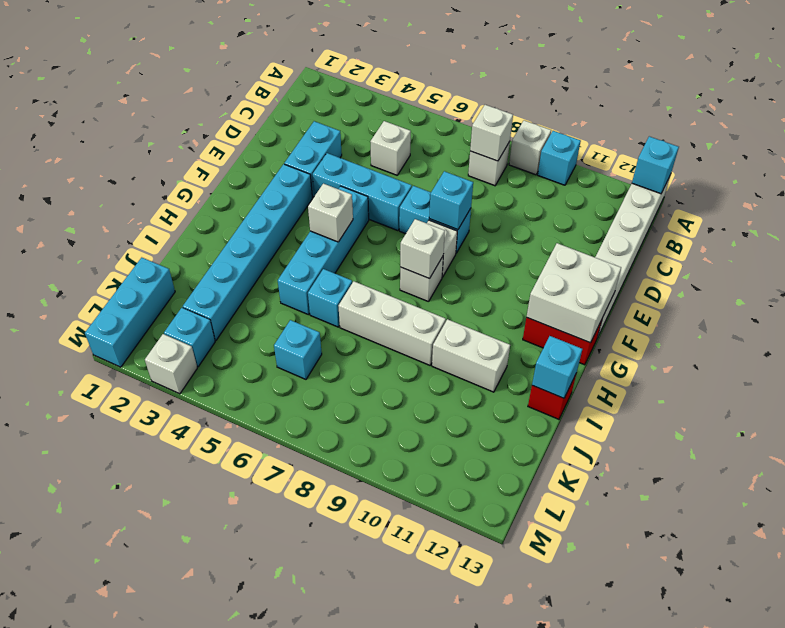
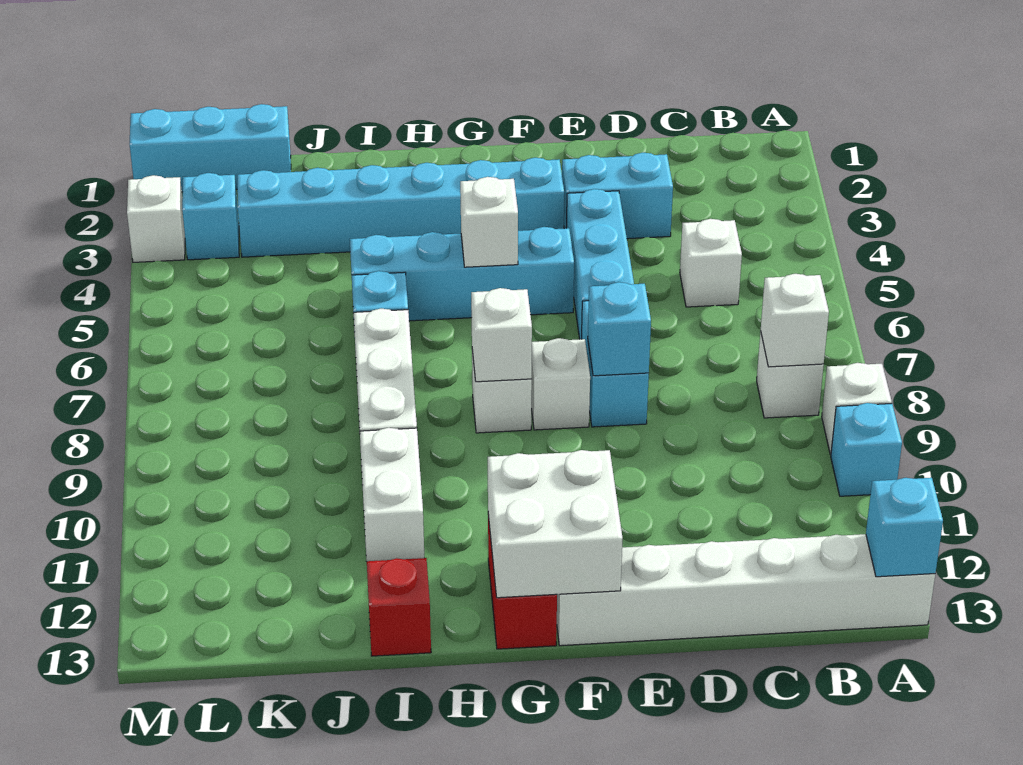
cyan brick I13 level 2 -> none
cyan brick K6 level 1 -> none

